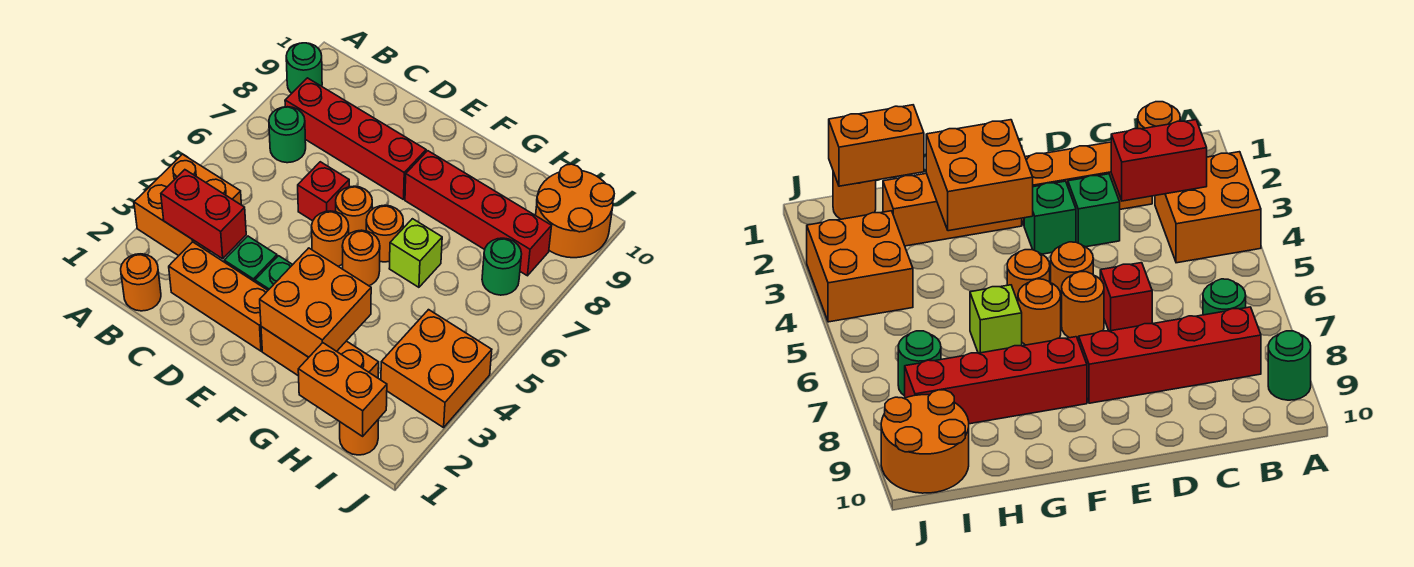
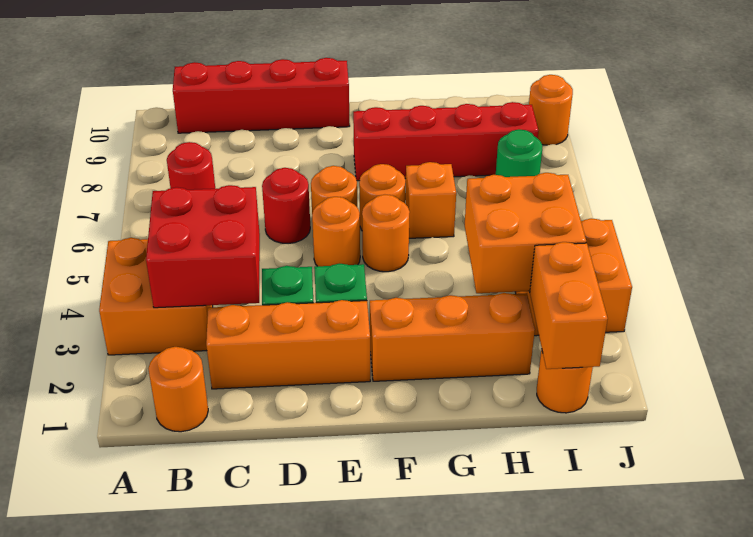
green round brick A9 level 1 -> none
red brick B3:C3 level 2 -> red brick B3:C4 level 2
green round brick B7 level 1 -> red round brick B7 level 1
red brick B8:E8 level 1 -> red brick B10:E10 level 1
red brick D6 level 1 -> red round brick D6 level 1
orange brick F2:G3 level 2 -> orange brick H3:I4 level 2
lime brick G6 level 1 -> orange brick G6 level 1
orange brick H1:I1 level 2 -> orange brick I1:I2 level 2
orange round brick I9:J10 level 1 -> orange round brick J9 level 1

